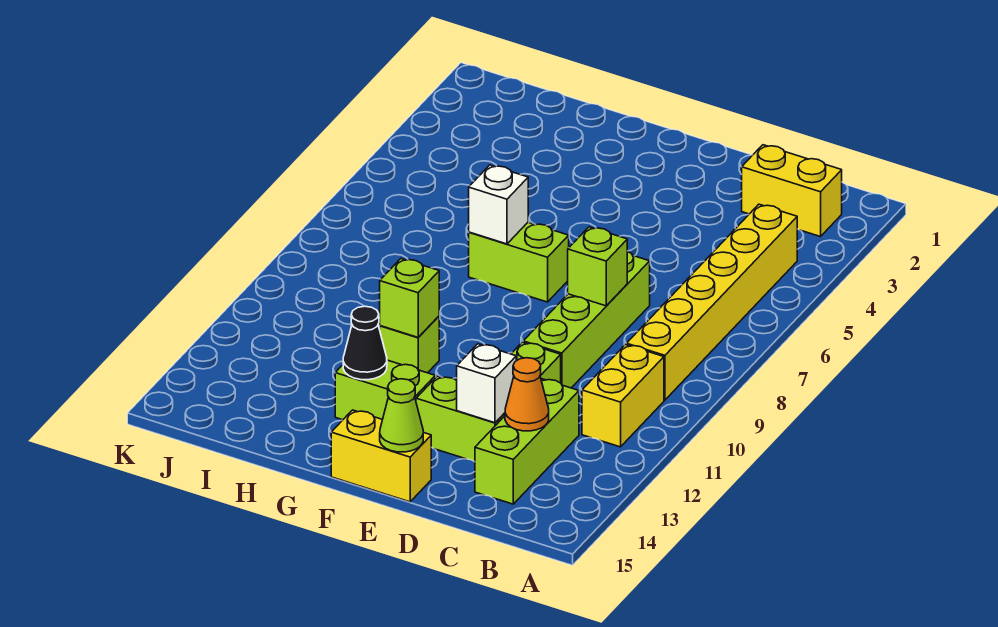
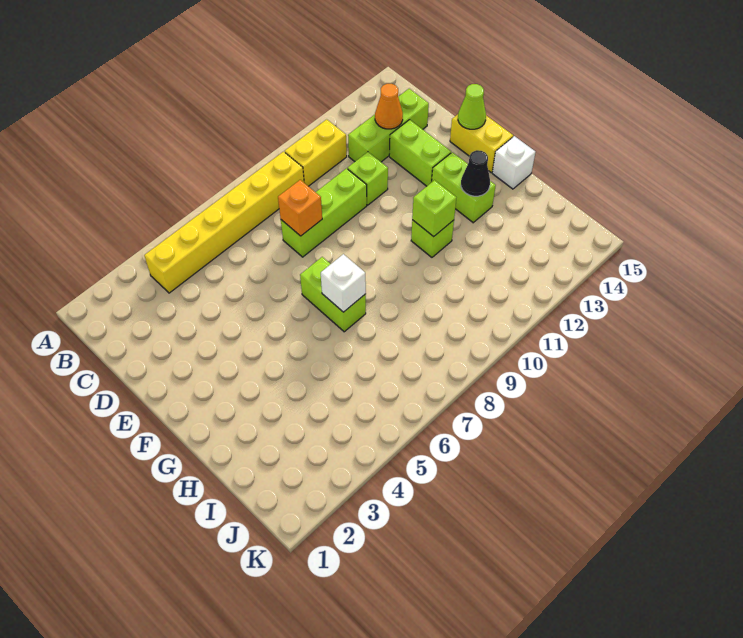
yellow brick B2:C2 level 1 -> none
lime brick D7:D10 level 1 -> lime brick D8:D10 level 1
lime brick D8 level 2 -> orange brick D8 level 2
white brick D13 level 2 -> white brick G15 level 1

